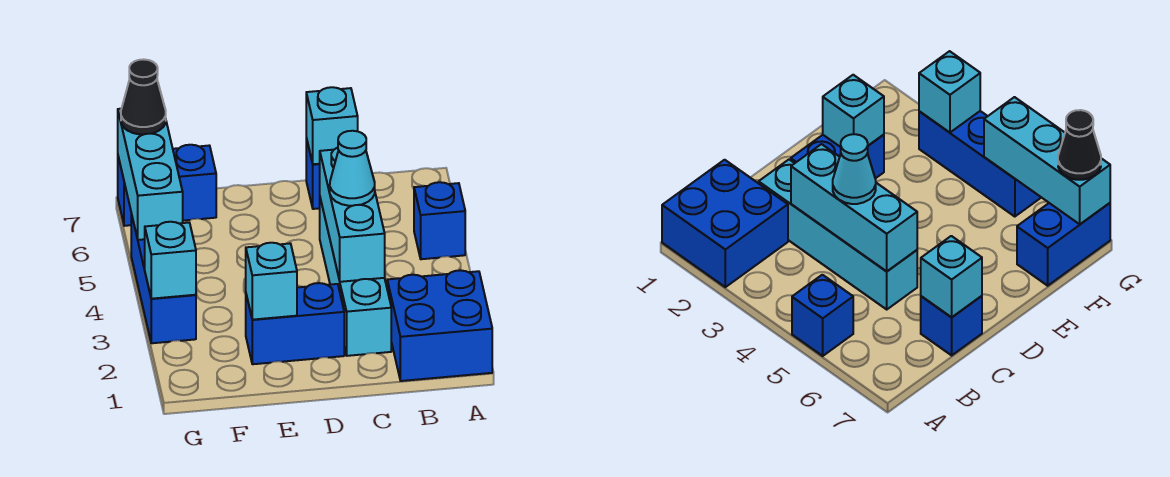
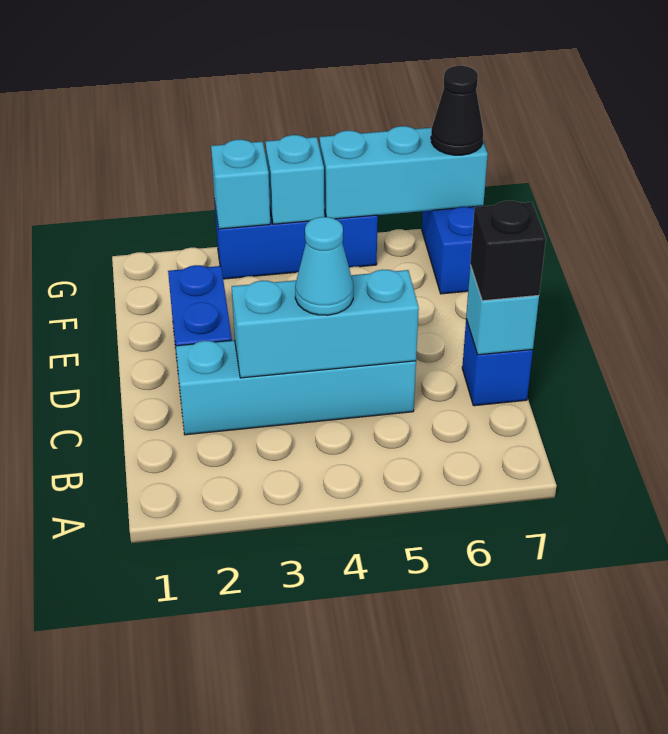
blue brick A1:B2 level 1 -> none
blue brick A5 level 1 -> none
none -> black brick C7 level 3
cyan brick E2 level 2 -> cyan brick G4 level 2

